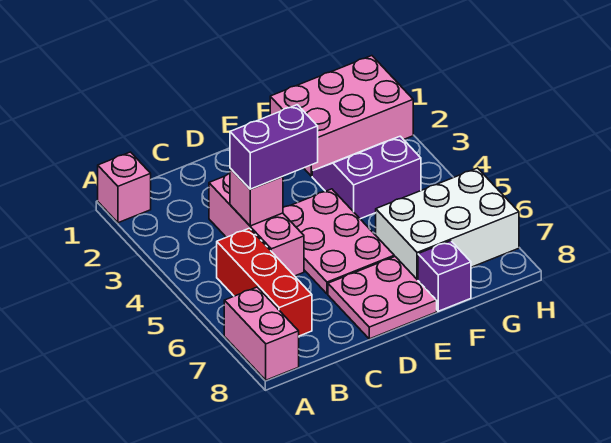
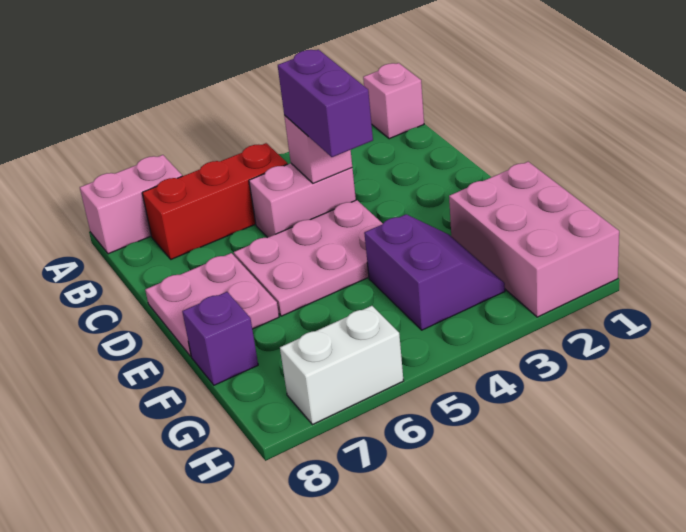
pink brick C3:C5 level 1 -> pink brick C4:C5 level 1
white brick F6:H7 level 1 -> white brick H6:H7 level 1

